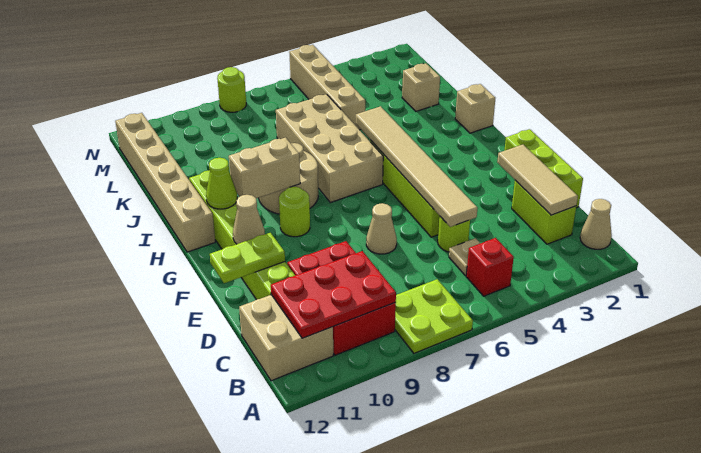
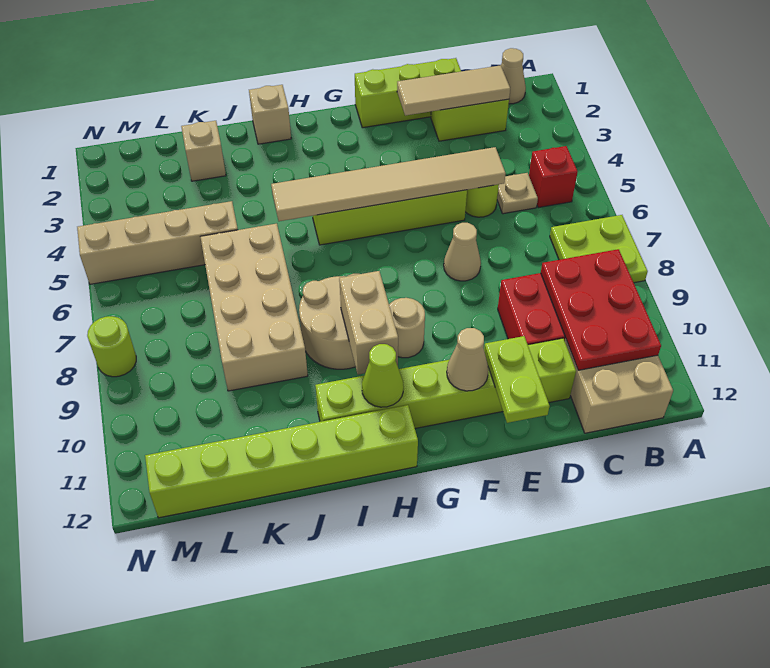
lime round brick G9 level 1 -> tan round brick G9 level 1
tan brick H6:K7 level 1 -> tan brick J6:K9 level 1
tan brick H12:M12 level 1 -> lime brick H12:M12 level 1

